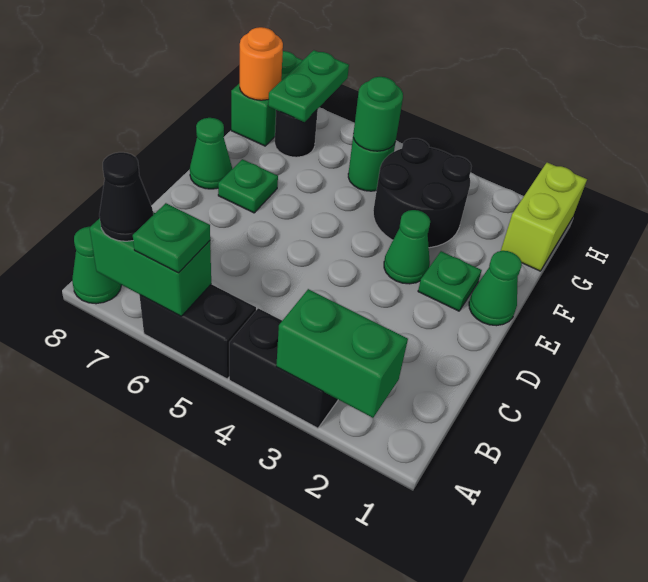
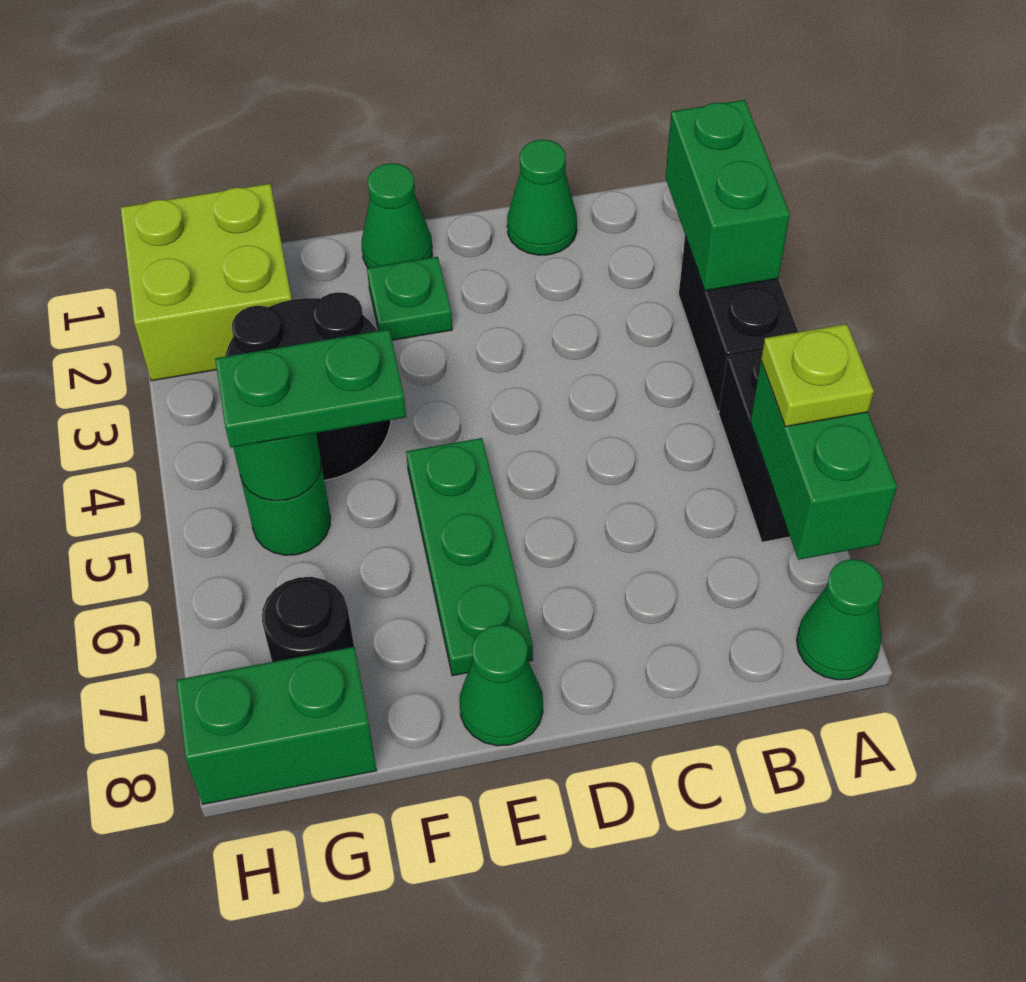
green plate A6 level 3 -> lime plate A6 level 3
black cone A7 level 3 -> none
green cone E3 level 1 -> green cone C1 level 1
green plate E7 level 1 -> green plate E5:E7 level 1
lime brick G1:H1 level 1 -> lime brick G1:H2 level 1
green plate G7:H7 level 2 -> green plate F5:G5 level 3
orange round brick G8 level 2 -> none

